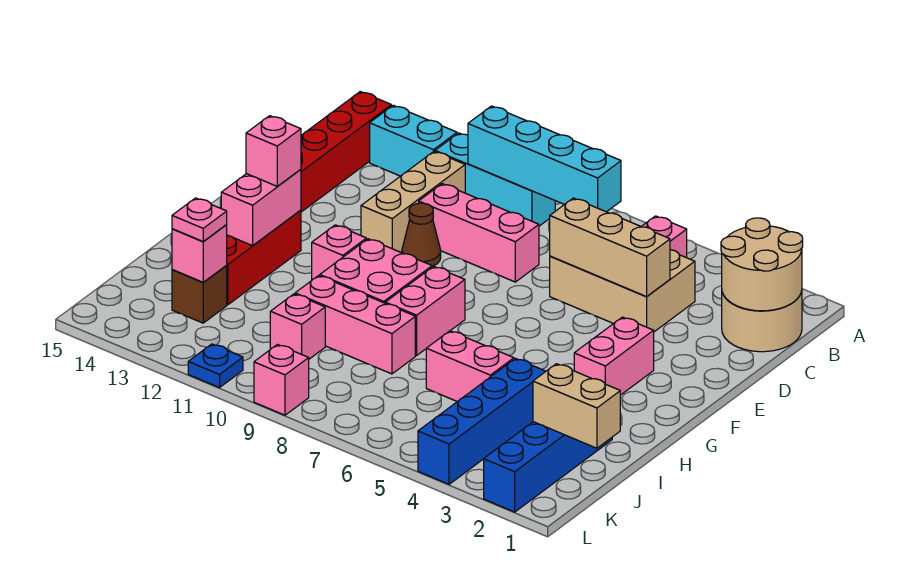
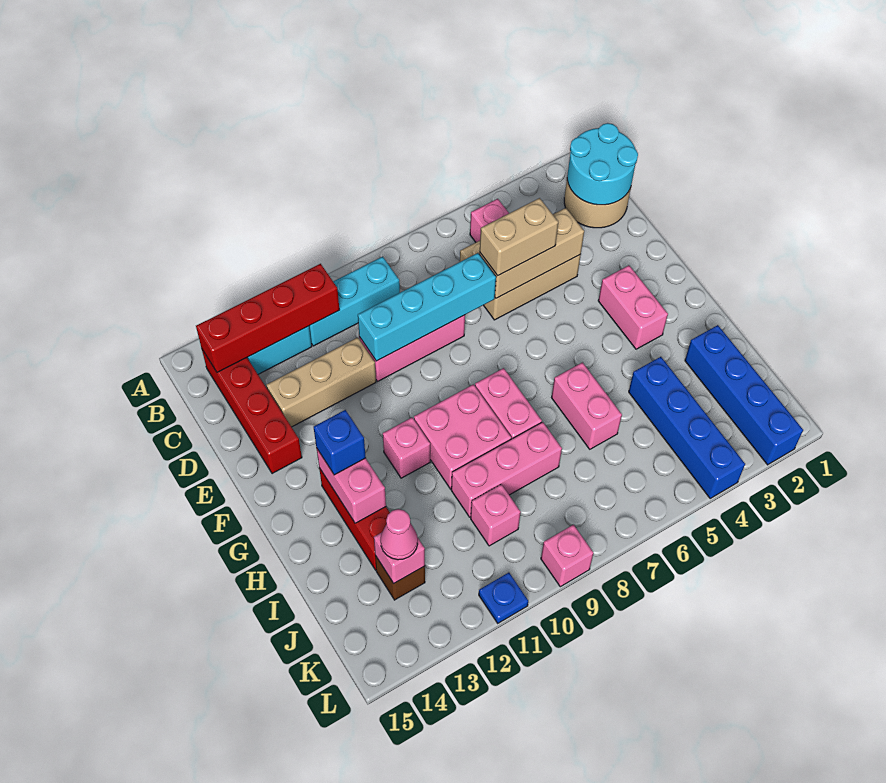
tan round brick B1:C2 level 2 -> cyan round brick B1:C2 level 2
cyan brick B7:B10 level 2 -> cyan brick D7:D10 level 2
none -> red brick B11:B14 level 2
tan brick C11:E11 level 1 -> tan brick D11:D13 level 1
brown cone E10 level 1 -> none
pink brick G13 level 3 -> blue brick G13 level 3
pink brick I5:I6 level 1 -> pink brick H6:I6 level 1
tan brick J1:J2 level 2 -> tan brick D5:D6 level 3
pink plate J13 level 3 -> pink cone J13 level 3

